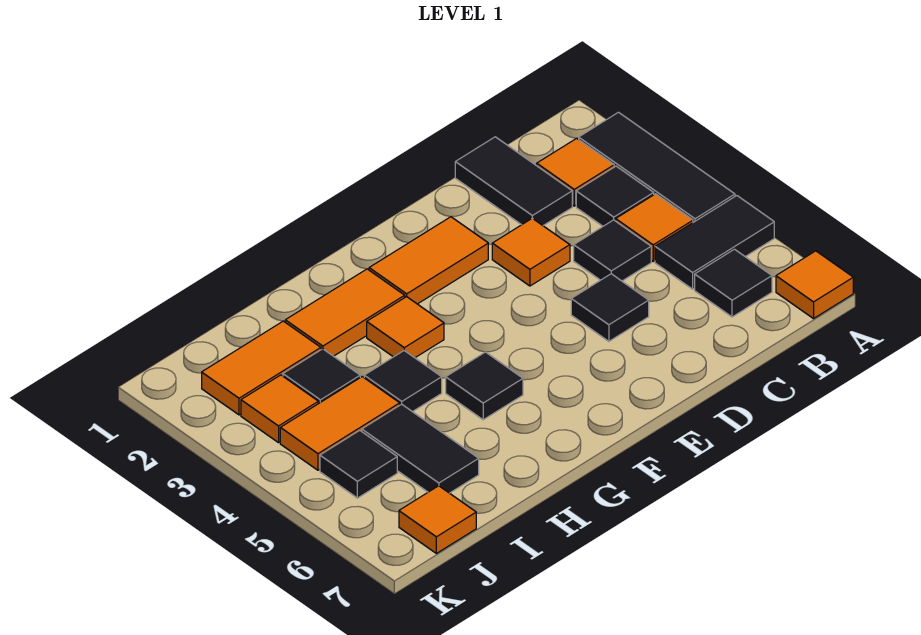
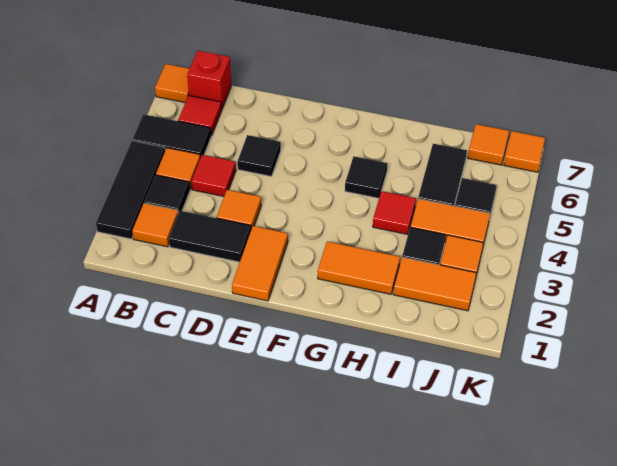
black tile B6 level 1 -> red tile B6 level 1
none -> red brick B7 level 1
black tile C1:C2 level 1 -> black tile C2:D2 level 1
black tile C4 level 1 -> red tile C4 level 1
orange tile E2:F2 level 1 -> orange tile E1:E2 level 1
orange tile G3 level 1 -> orange tile K7 level 1
black tile H4 level 1 -> red tile H4 level 1

